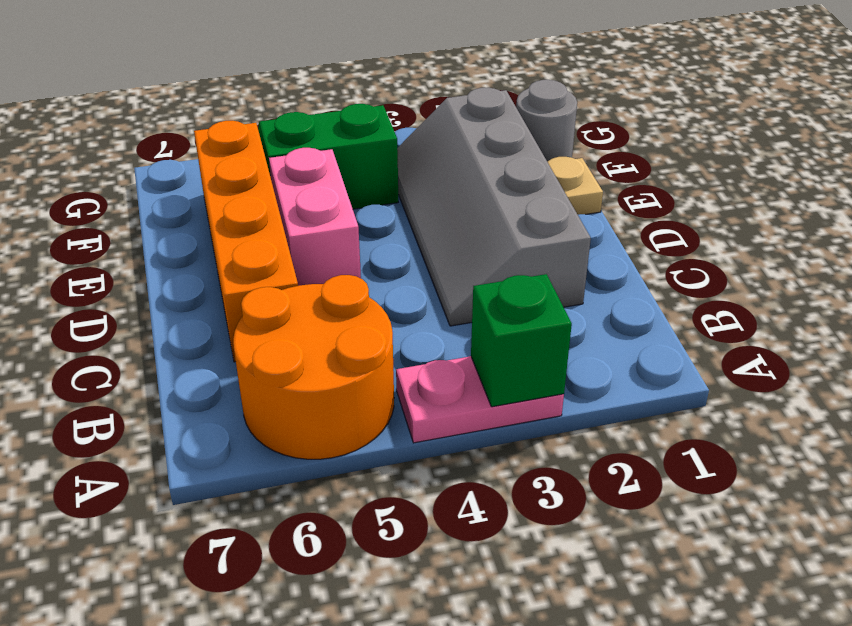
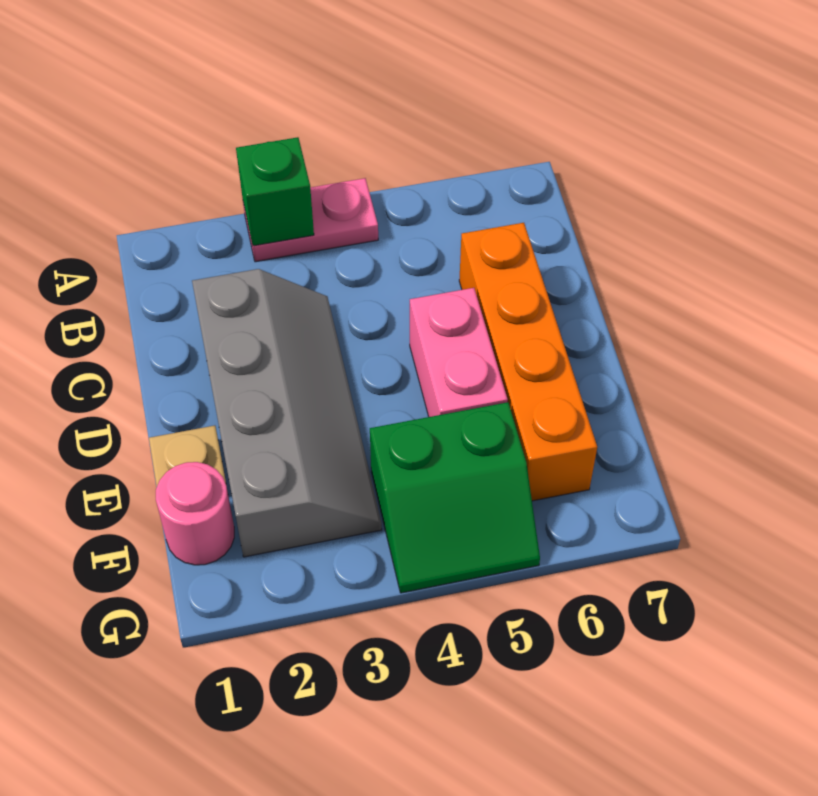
orange round brick A5:B6 level 1 -> none
grey round brick F1 level 1 -> pink round brick F1 level 1

